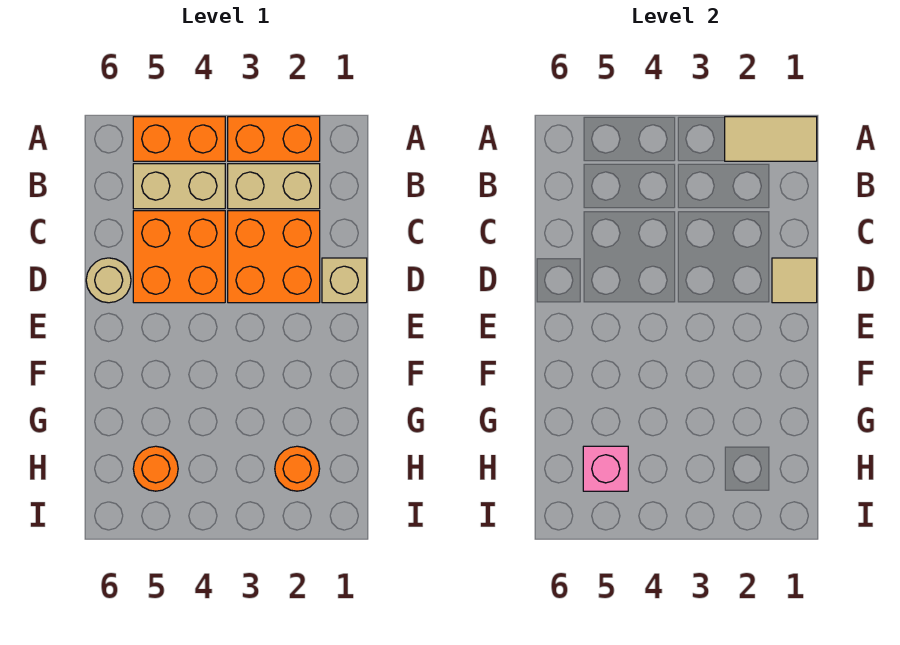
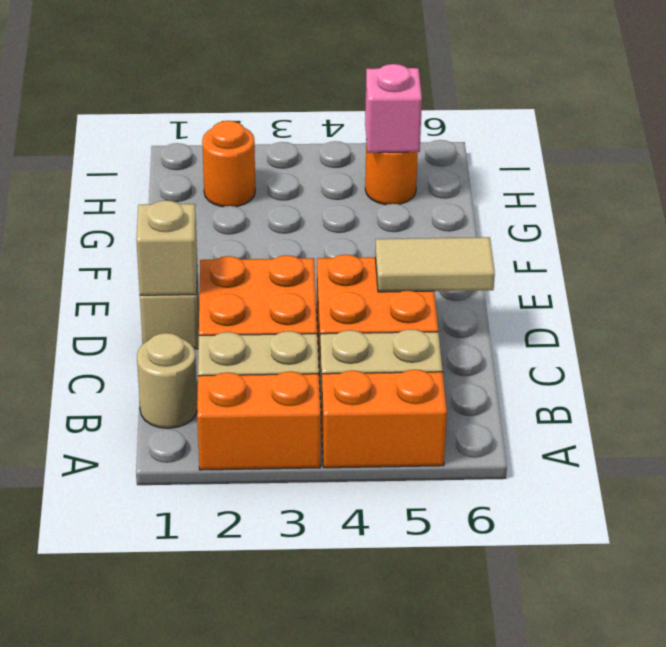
tan tile A1:A2 level 2 -> tan tile D5:D6 level 2
tan tile D1 level 2 -> tan brick D1 level 2
tan round brick D6 level 1 -> tan round brick B1 level 1

